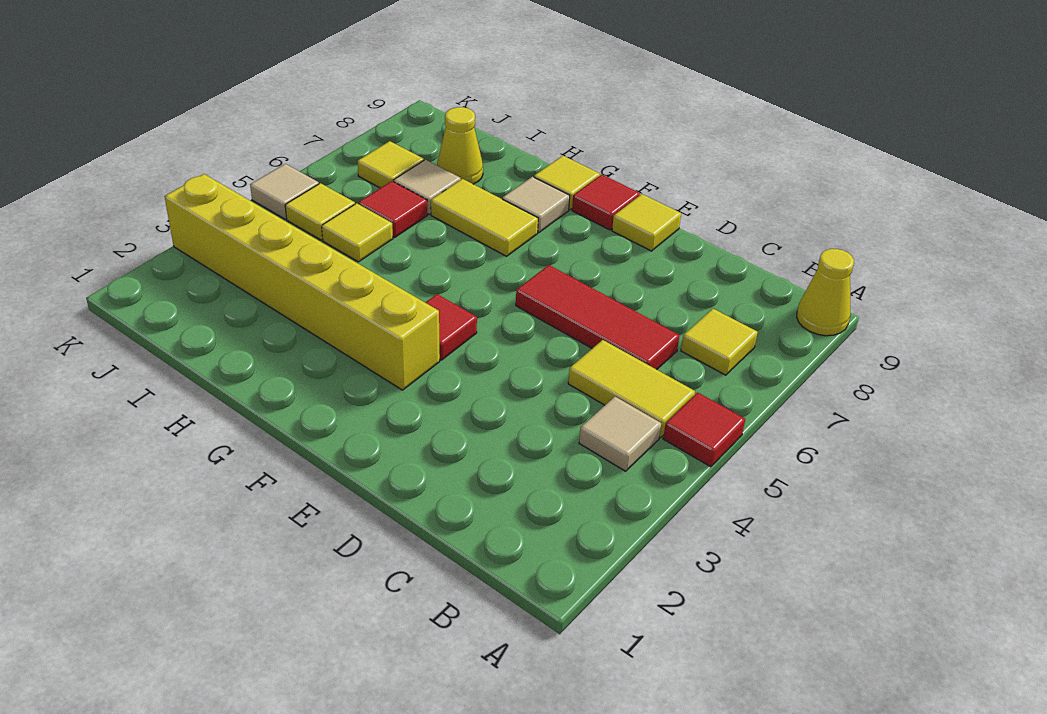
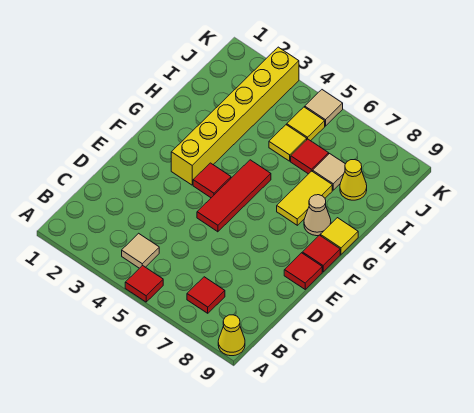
yellow tile B5:C5 level 1 -> none
yellow tile B7 level 1 -> red tile B7 level 1
red tile C6:E6 level 1 -> red tile E5:G5 level 1
yellow tile E9 level 1 -> red tile E9 level 1
tan tile G8 level 1 -> tan cone G8 level 1
yellow tile J7 level 1 -> none

